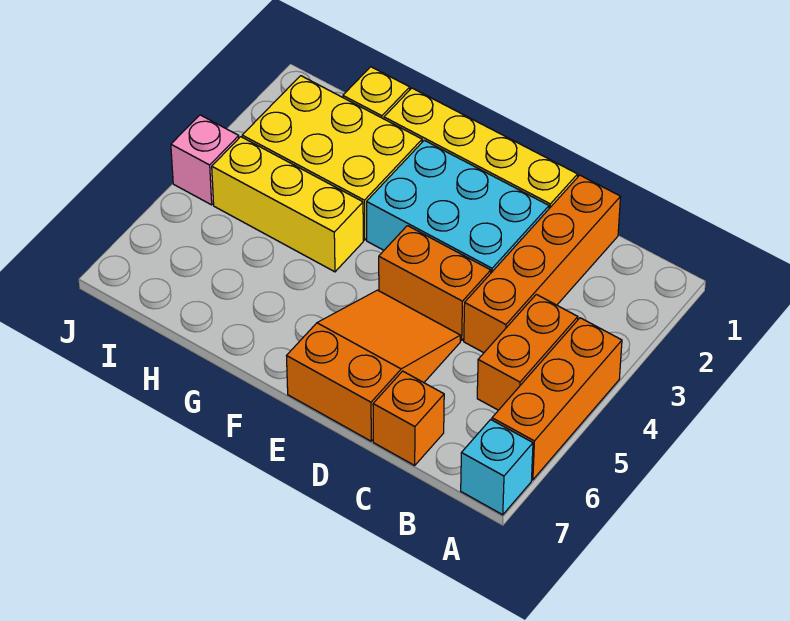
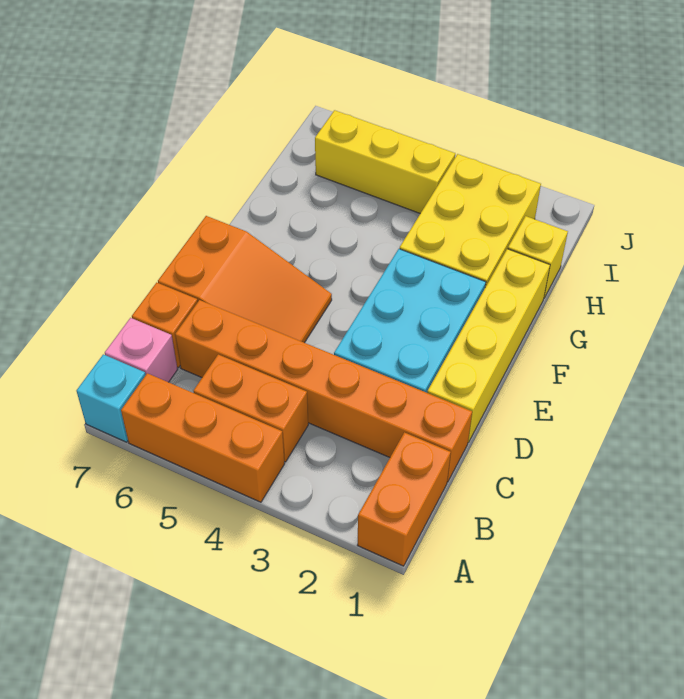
orange brick C1:C4 level 1 -> orange brick C1:C6 level 1
orange brick D4:E4 level 1 -> orange brick A1:B1 level 1
yellow brick G4:I4 level 1 -> yellow brick I4:I6 level 1
pink brick J4 level 1 -> pink brick B7 level 1

